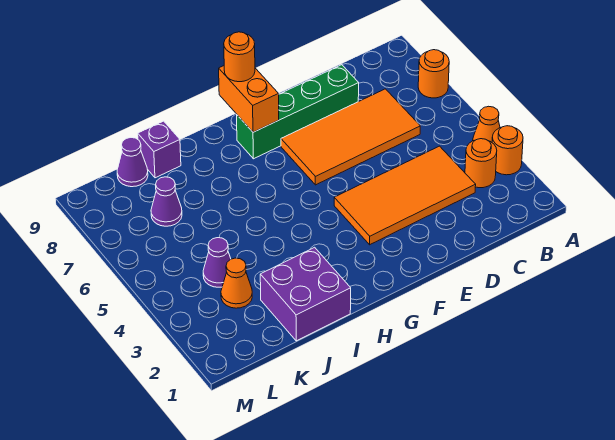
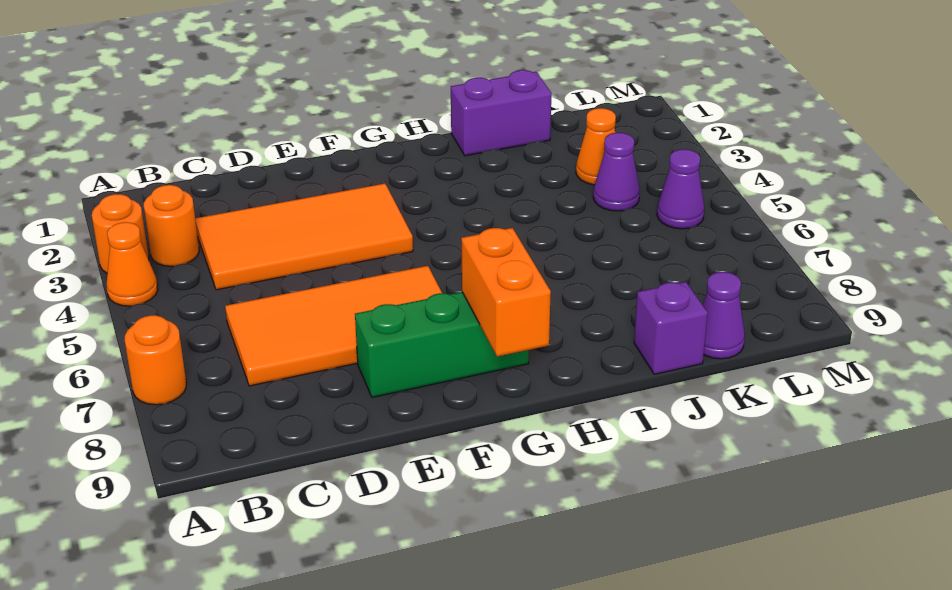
green brick D8:G8 level 1 -> green brick E8:G8 level 1
orange round brick G9 level 3 -> none
purple brick I1:J2 level 1 -> purple brick I1:J1 level 1
purple cone K7 level 1 -> purple cone L5 level 1

